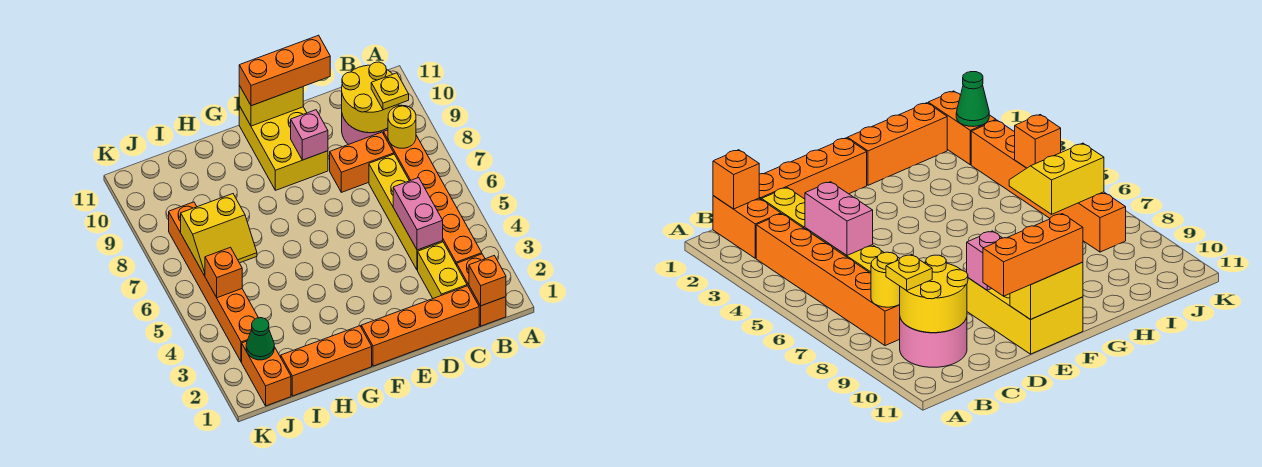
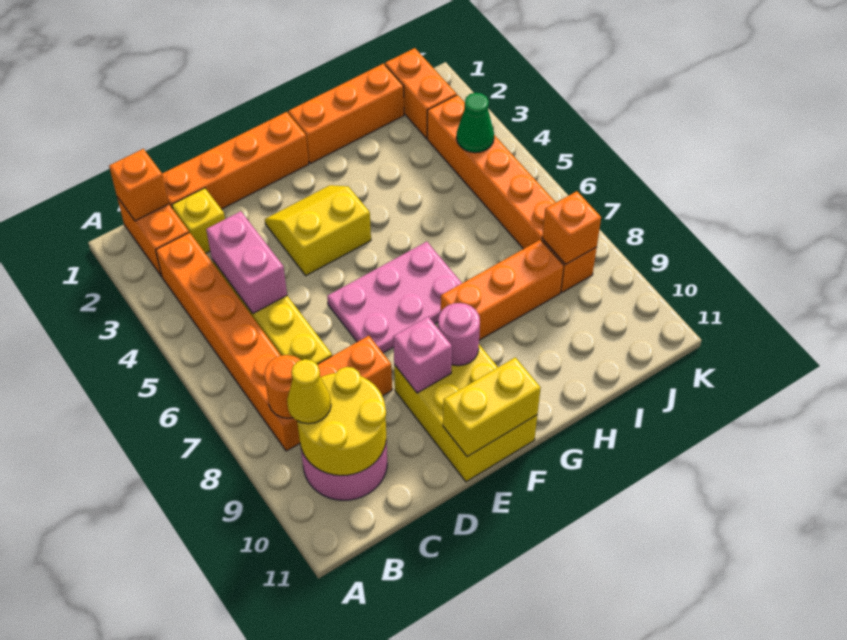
yellow round brick B8 level 2 -> orange round brick B8 level 2
yellow plate B9 level 3 -> yellow cone B9 level 3
yellow brick C2:C3 level 1 -> yellow brick C2 level 1
orange brick D11:F11 level 3 -> orange brick G8:I8 level 1
none -> pink plate E6:G7 level 1
none -> pink round brick F9 level 2
yellow slope I6:J7 level 2 top 7 -> yellow slope E3:F4 level 1 top 4
green cone J2 level 2 -> green cone J4 level 2
orange brick J5 level 2 -> orange brick J8 level 2

